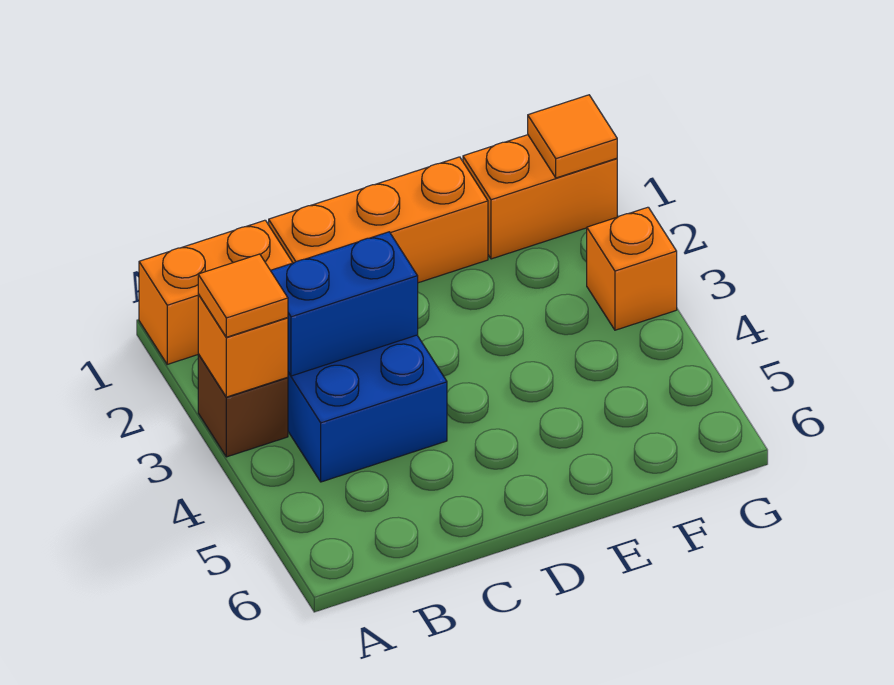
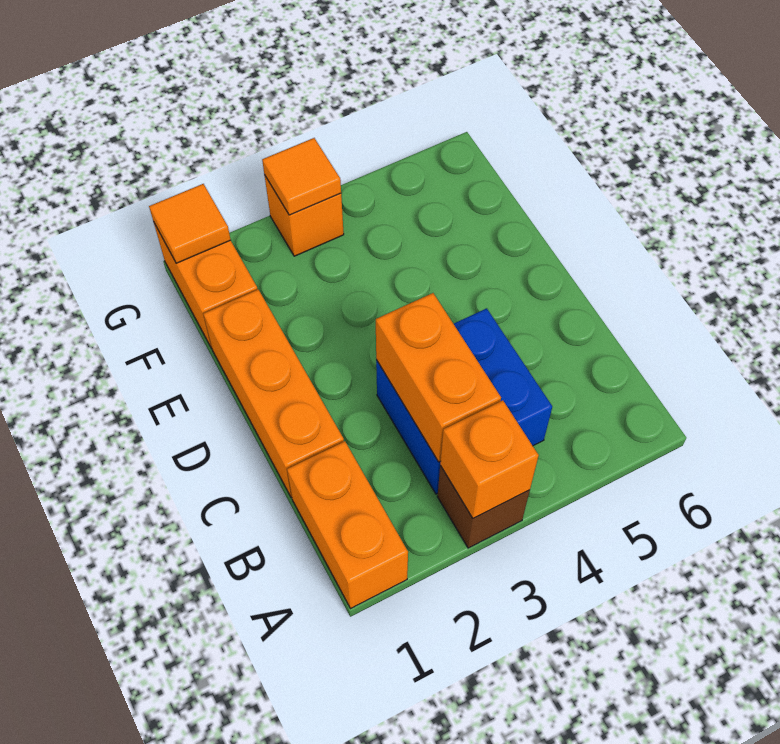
orange tile A3 level 3 -> orange tile G3 level 2
blue brick B3:C3 level 2 -> orange brick B3:C3 level 2

